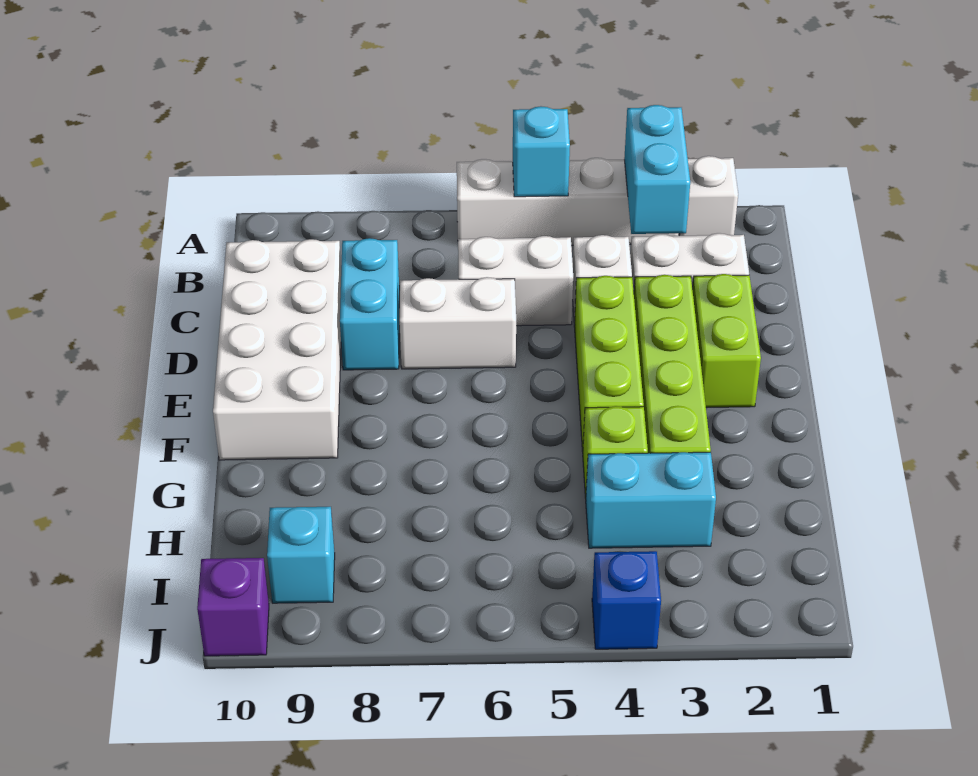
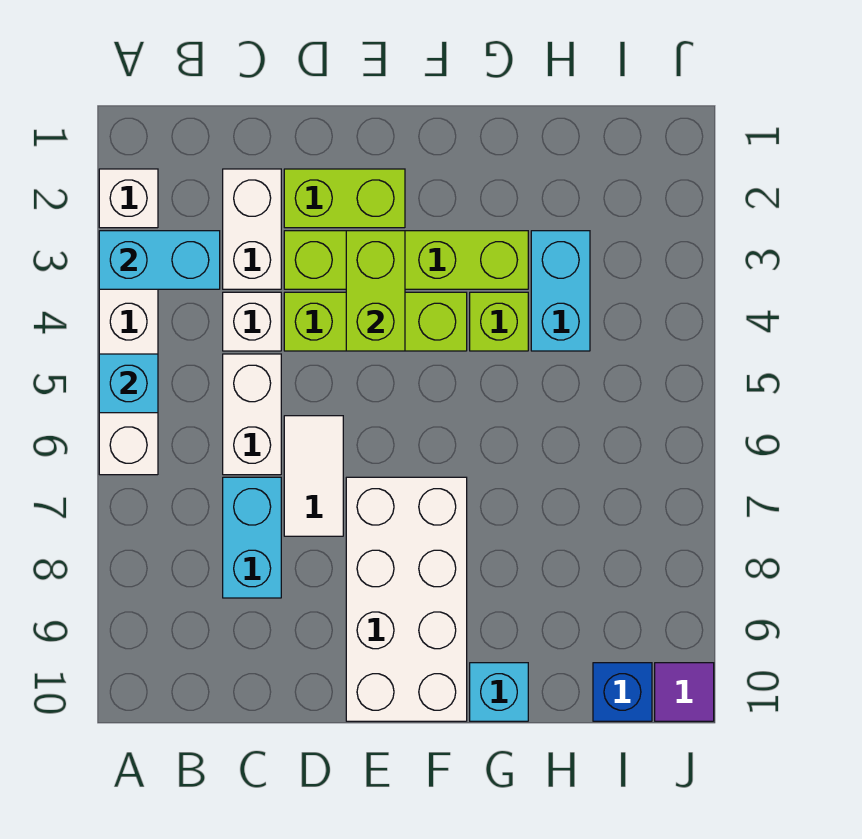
cyan brick C8:D8 level 1 -> cyan brick C7:C8 level 1
white brick C9:F10 level 1 -> white brick E7:F10 level 1
white brick D6:D7 level 1 -> white tile D6:D7 level 1
none -> lime brick E3:E4 level 2
cyan brick I9 level 1 -> cyan brick G10 level 1
blue brick J4 level 1 -> blue brick I10 level 1
purple brick J10 level 1 -> purple tile J10 level 1

